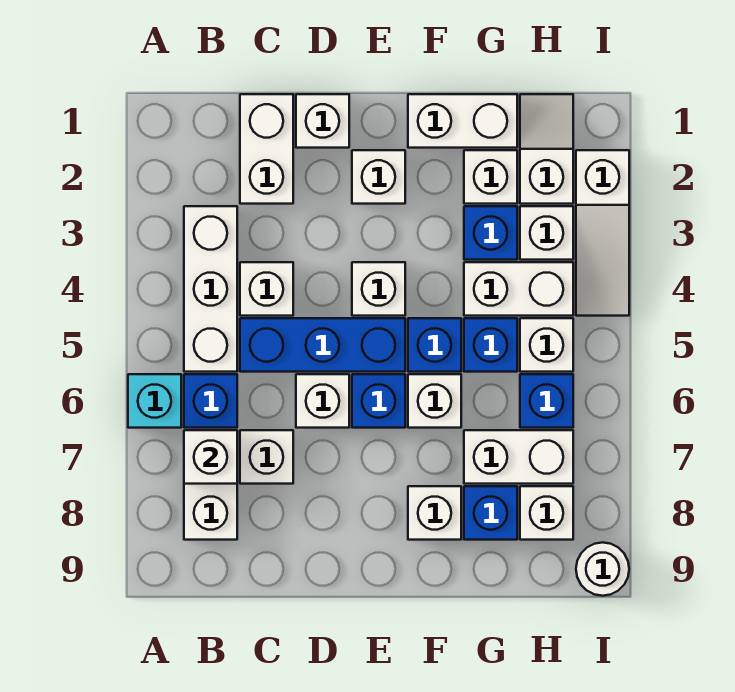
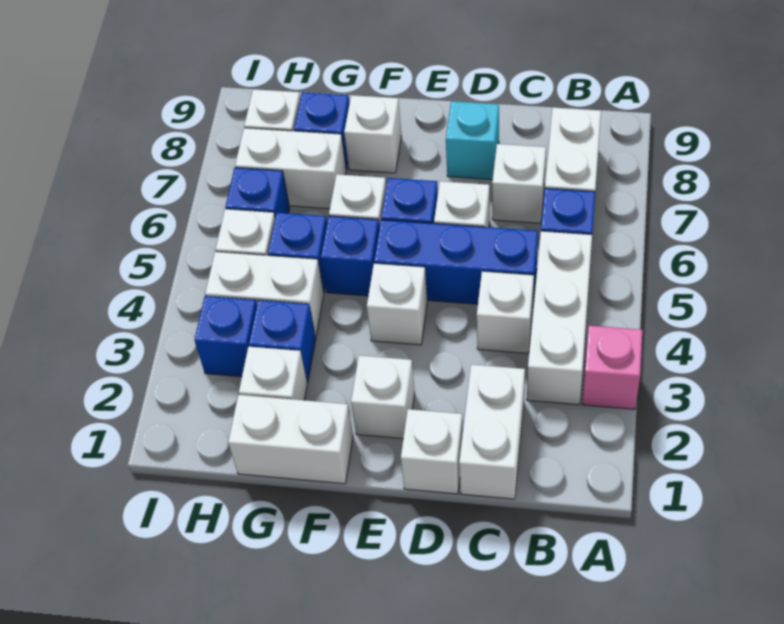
none -> pink brick A3 level 1
cyan brick A6 level 1 -> cyan brick D8 level 1
white brick B7 level 2 -> none
white slope H1:H2 level 1 top 2 -> none
white brick H3 level 1 -> blue brick H3 level 1
white slope I2:I4 level 1 top 2 -> none
white round brick I9 level 1 -> none

